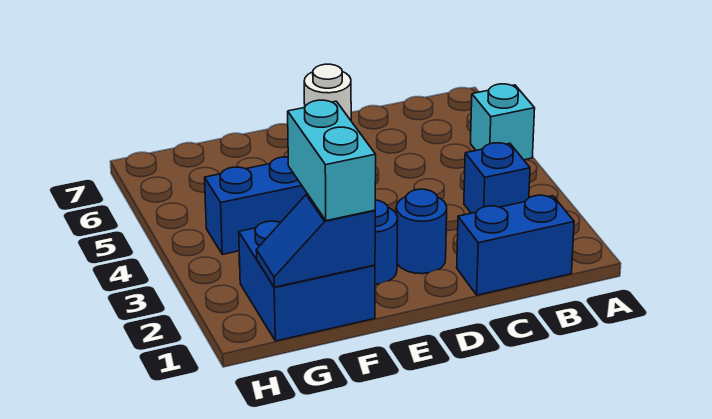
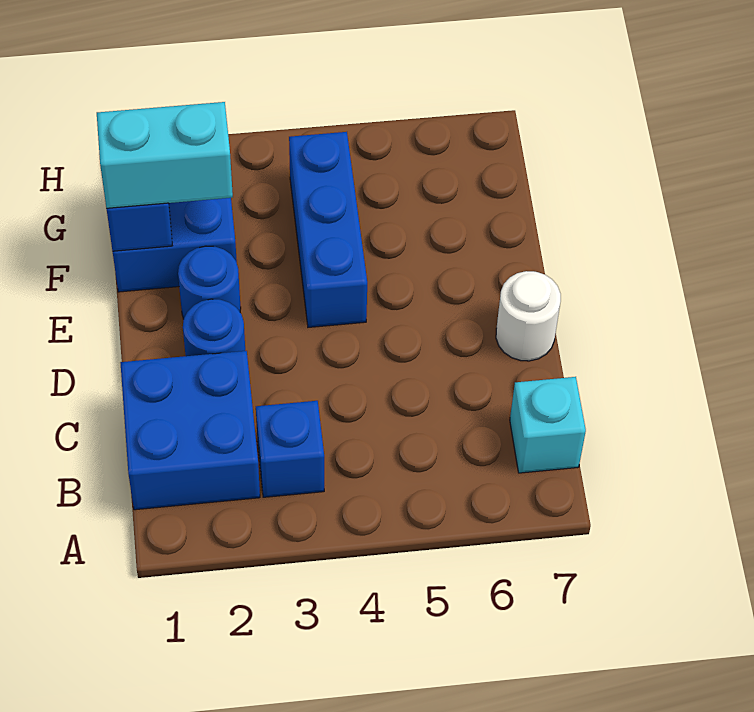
cyan brick A5 level 1 -> cyan brick B7 level 1
blue brick B1:C1 level 1 -> blue brick B1:C2 level 1

